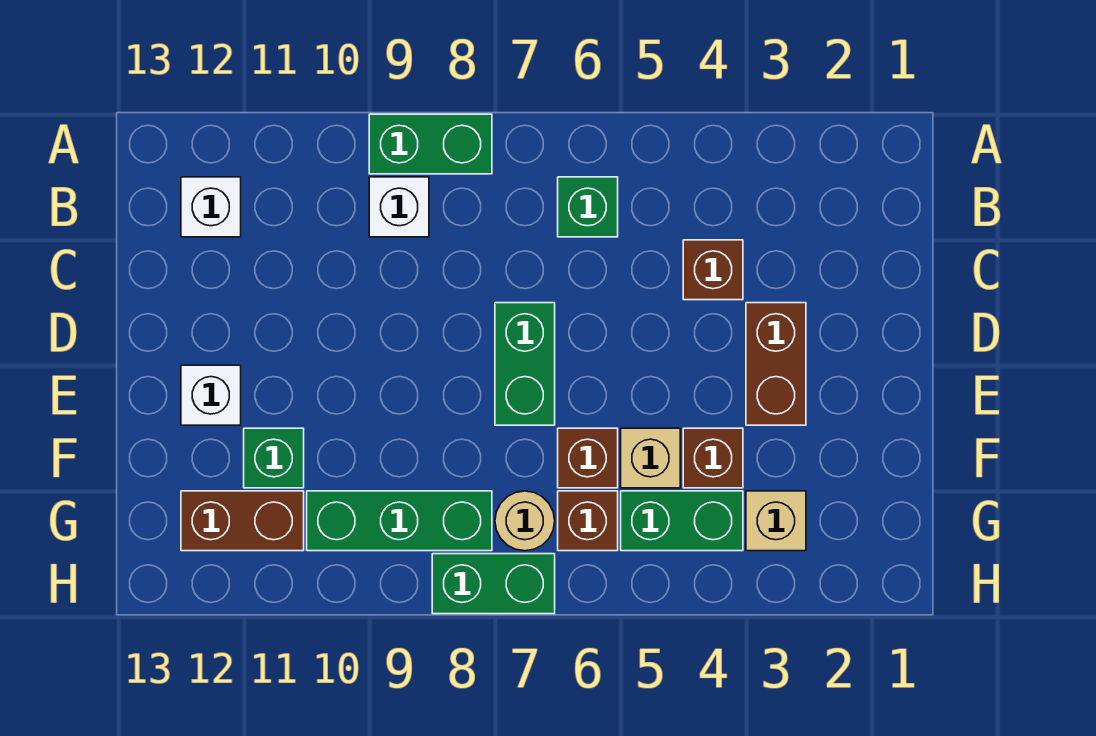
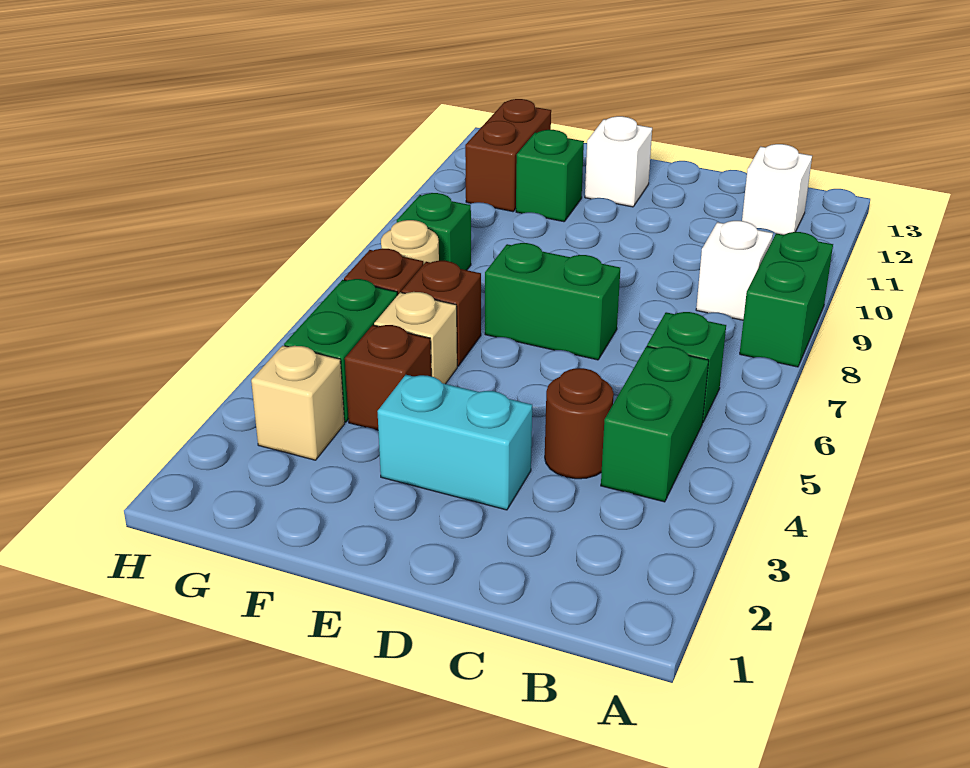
brown brick C4 level 1 -> brown round brick C4 level 1
brown brick D3:E3 level 1 -> cyan brick D3:E3 level 1
green brick G8:G10 level 1 -> green brick G8 level 1
green brick H7:H8 level 1 -> green brick B4:B5 level 1

